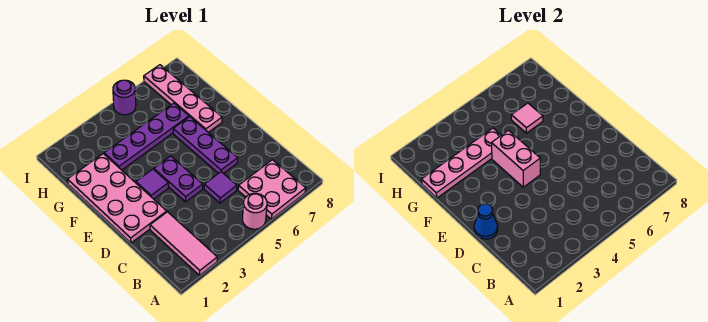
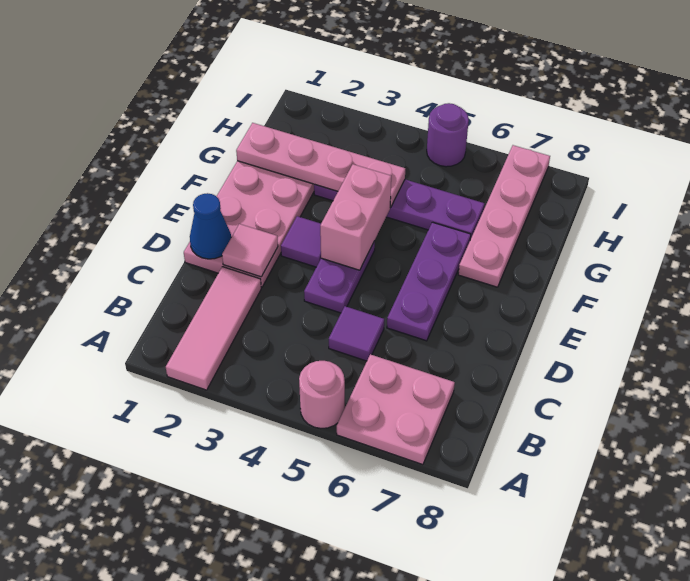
pink tile G6 level 2 -> pink tile D2 level 2

